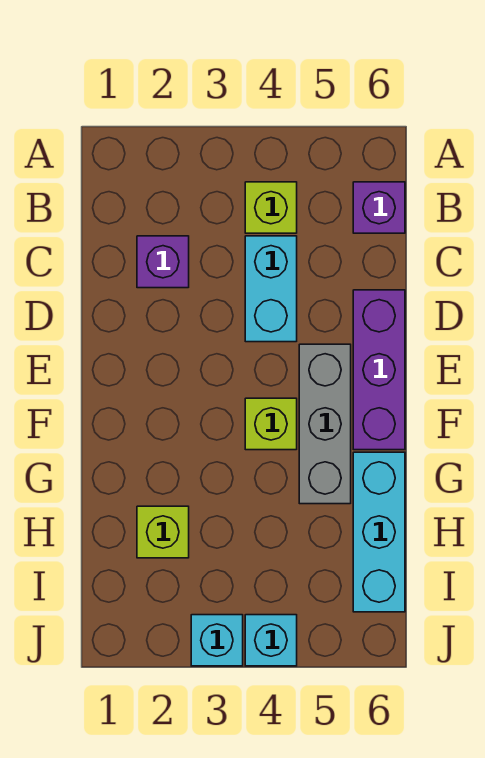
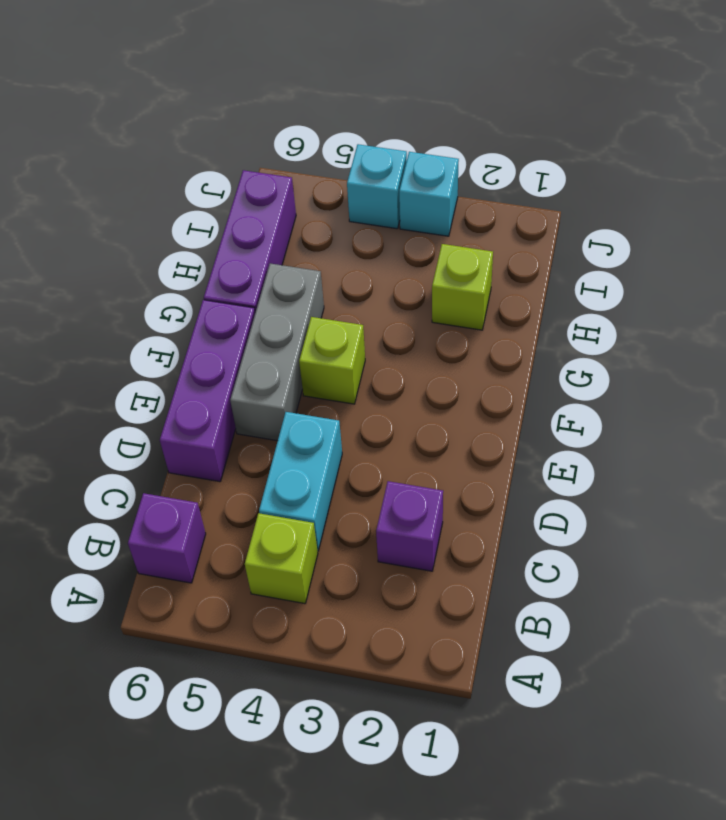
cyan brick G6:I6 level 1 -> purple brick G6:I6 level 1

